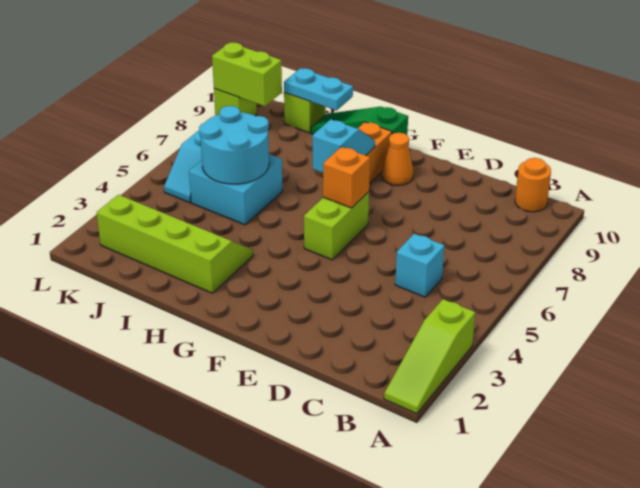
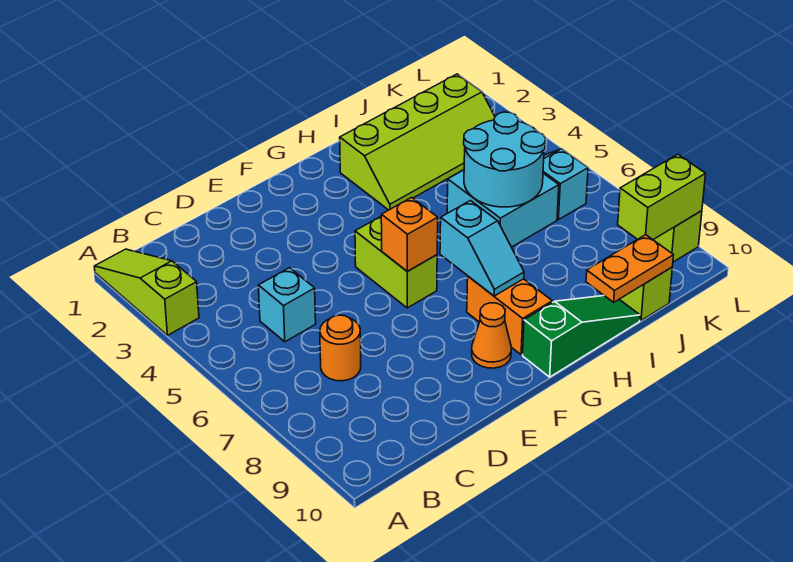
orange round brick B10 level 1 -> orange round brick C7 level 1
cyan plate I10:J10 level 2 -> orange plate I10:J10 level 2

